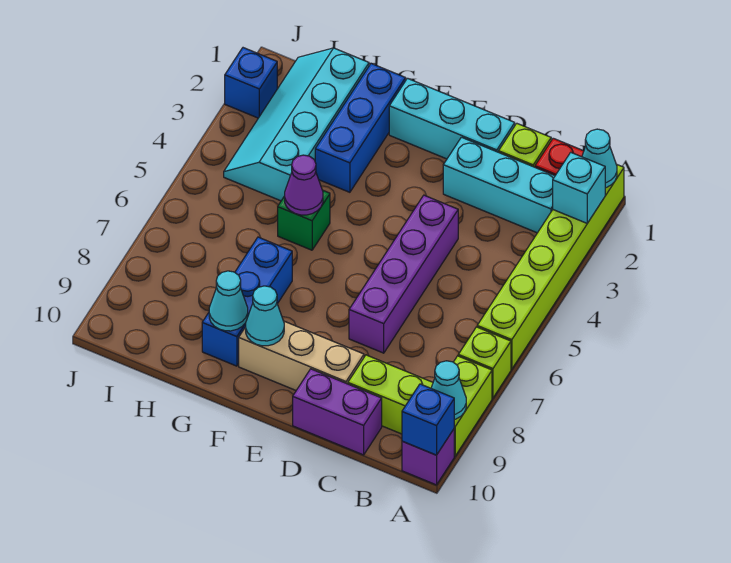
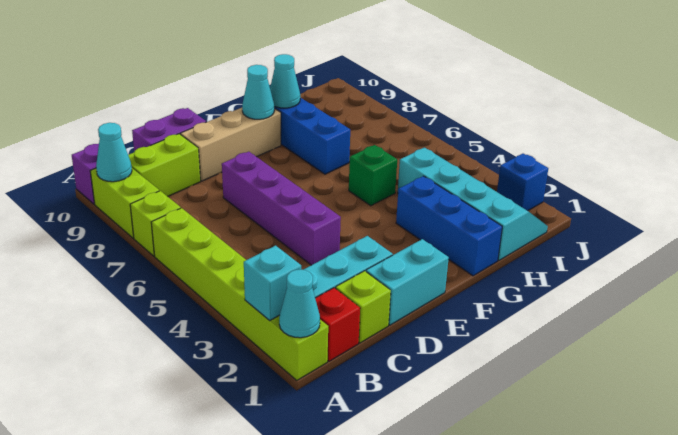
blue brick A10 level 2 -> none
cyan brick D1:F1 level 1 -> cyan brick D1:E1 level 1
purple cone G5 level 2 -> none

